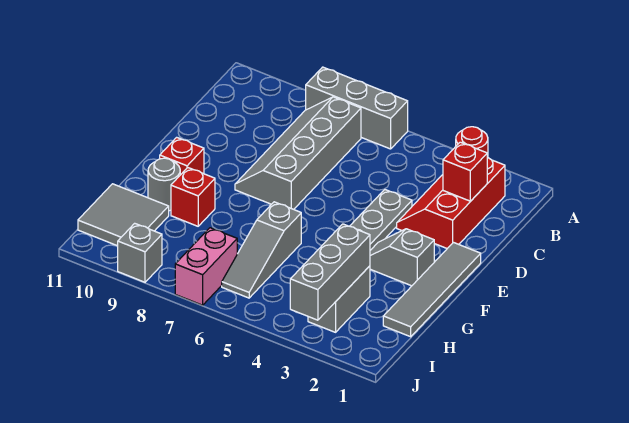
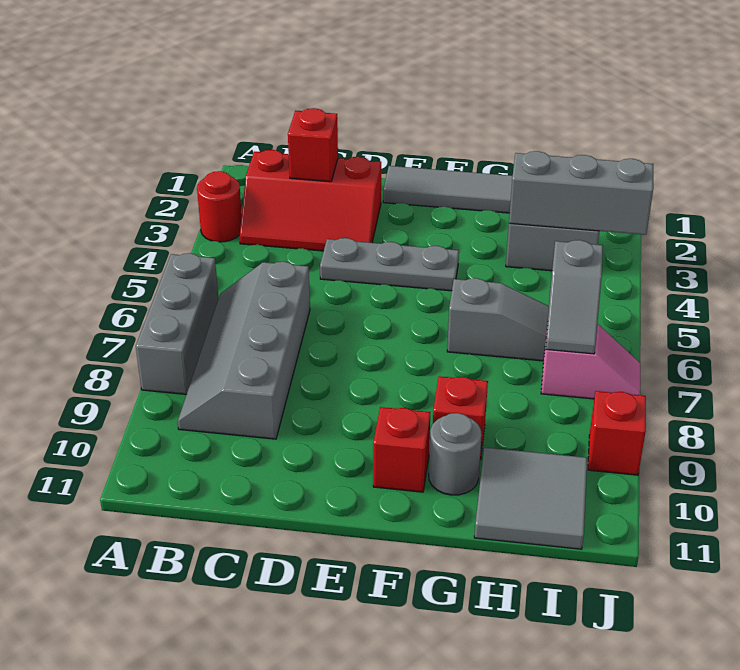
grey slope B7:E8 level 1 top 7 -> grey slope B6:C9 level 1 top C
grey slope F2:F3 level 1 top 2 -> grey slope I6:I7 level 2 top 6
pink brick I7:J7 level 1 -> pink slope I7:J7 level 1 top I
grey brick J9 level 1 -> red brick J9 level 1

